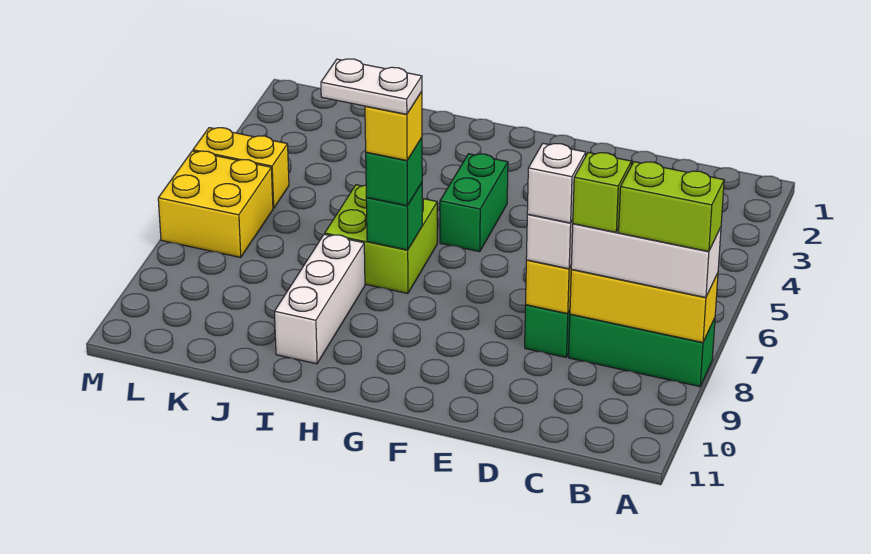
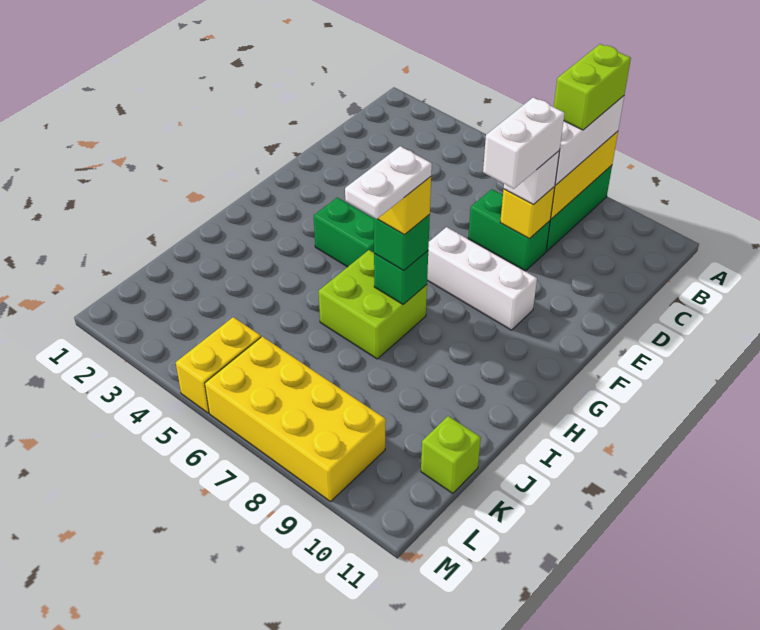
lime brick C8 level 4 -> lime brick K11 level 1
white brick D8 level 4 -> white brick D8:E8 level 4
white brick I8:I10 level 1 -> white brick F7:F9 level 1
yellow brick L6:M7 level 1 -> yellow brick L6:M9 level 1

